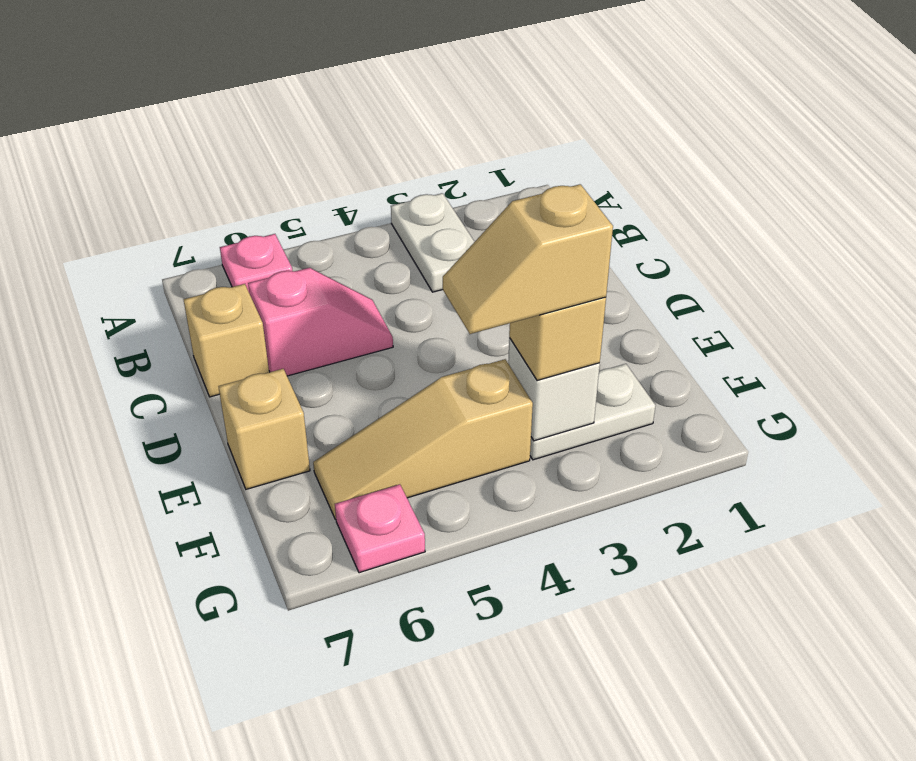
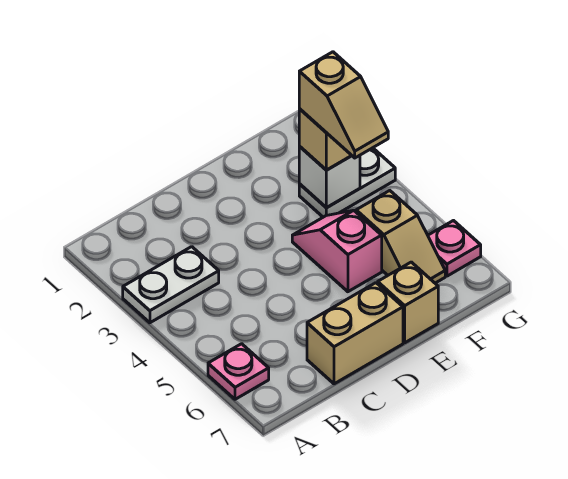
pink slope C5:C6 level 1 top 6 -> pink slope E4:E5 level 1 top 5
tan brick C7 level 1 -> tan brick C7:D7 level 1
white plate F2:F3 level 1 -> white plate F3:G3 level 1
tan slope F4:F6 level 1 top 4 -> tan slope F5:F6 level 1 top 5

